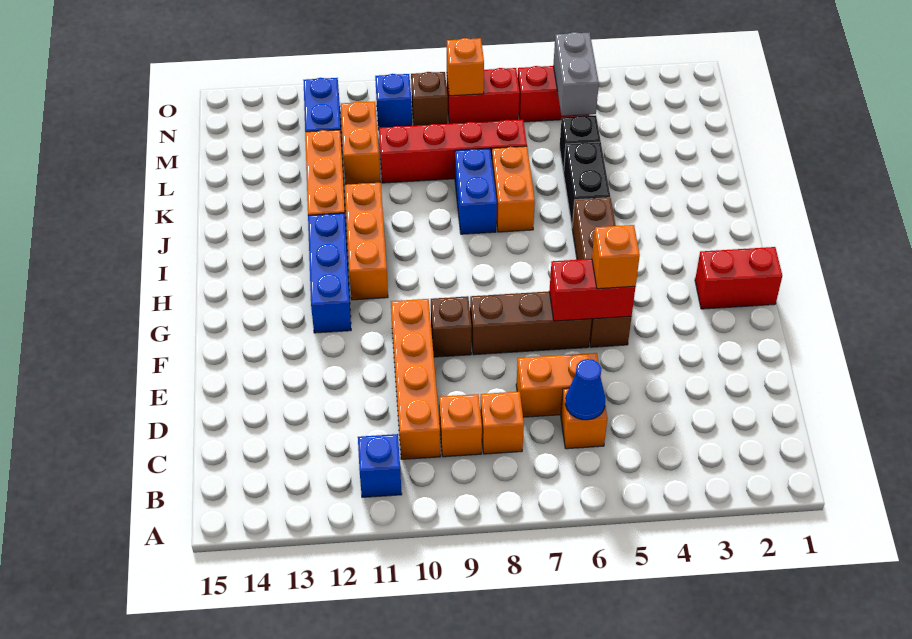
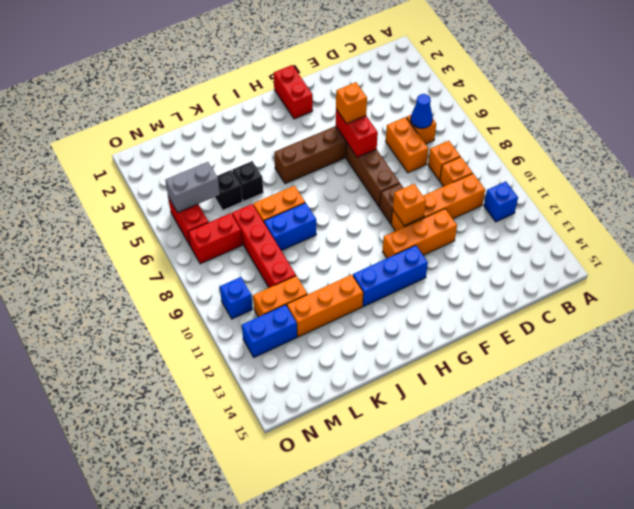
orange brick H11:J11 level 1 -> orange brick E11:G11 level 1
black brick J5:K5 level 1 -> black brick K5 level 1
red brick N7:N8 level 1 -> red brick M7:N7 level 1
orange brick N8 level 2 -> orange brick F10 level 2
brown brick N9 level 1 -> none

